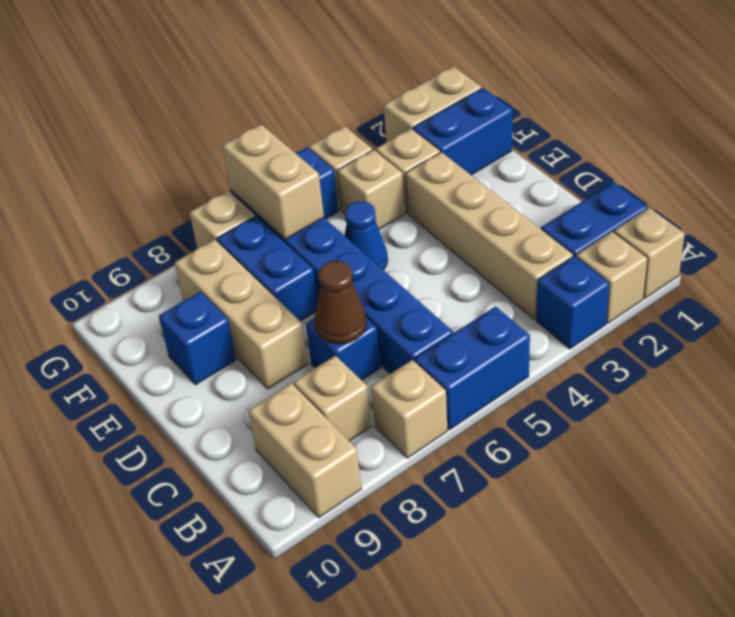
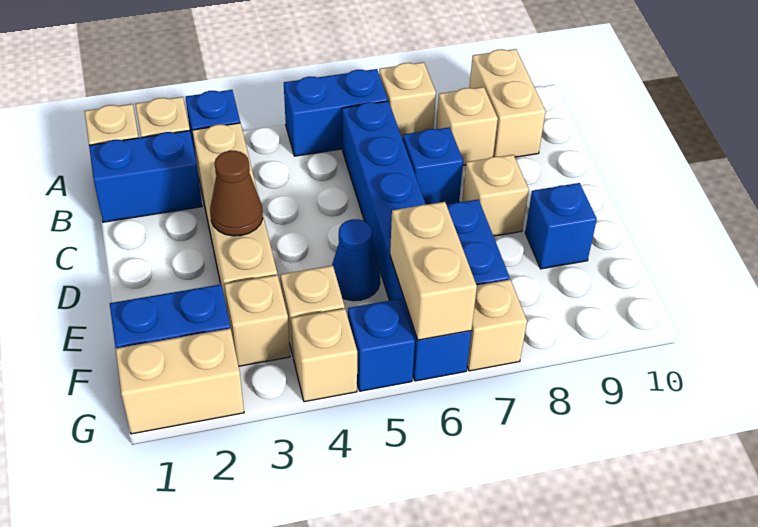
brown cone C7 level 2 -> brown cone D3 level 2
tan brick D8:F8 level 1 -> tan brick D8 level 1

